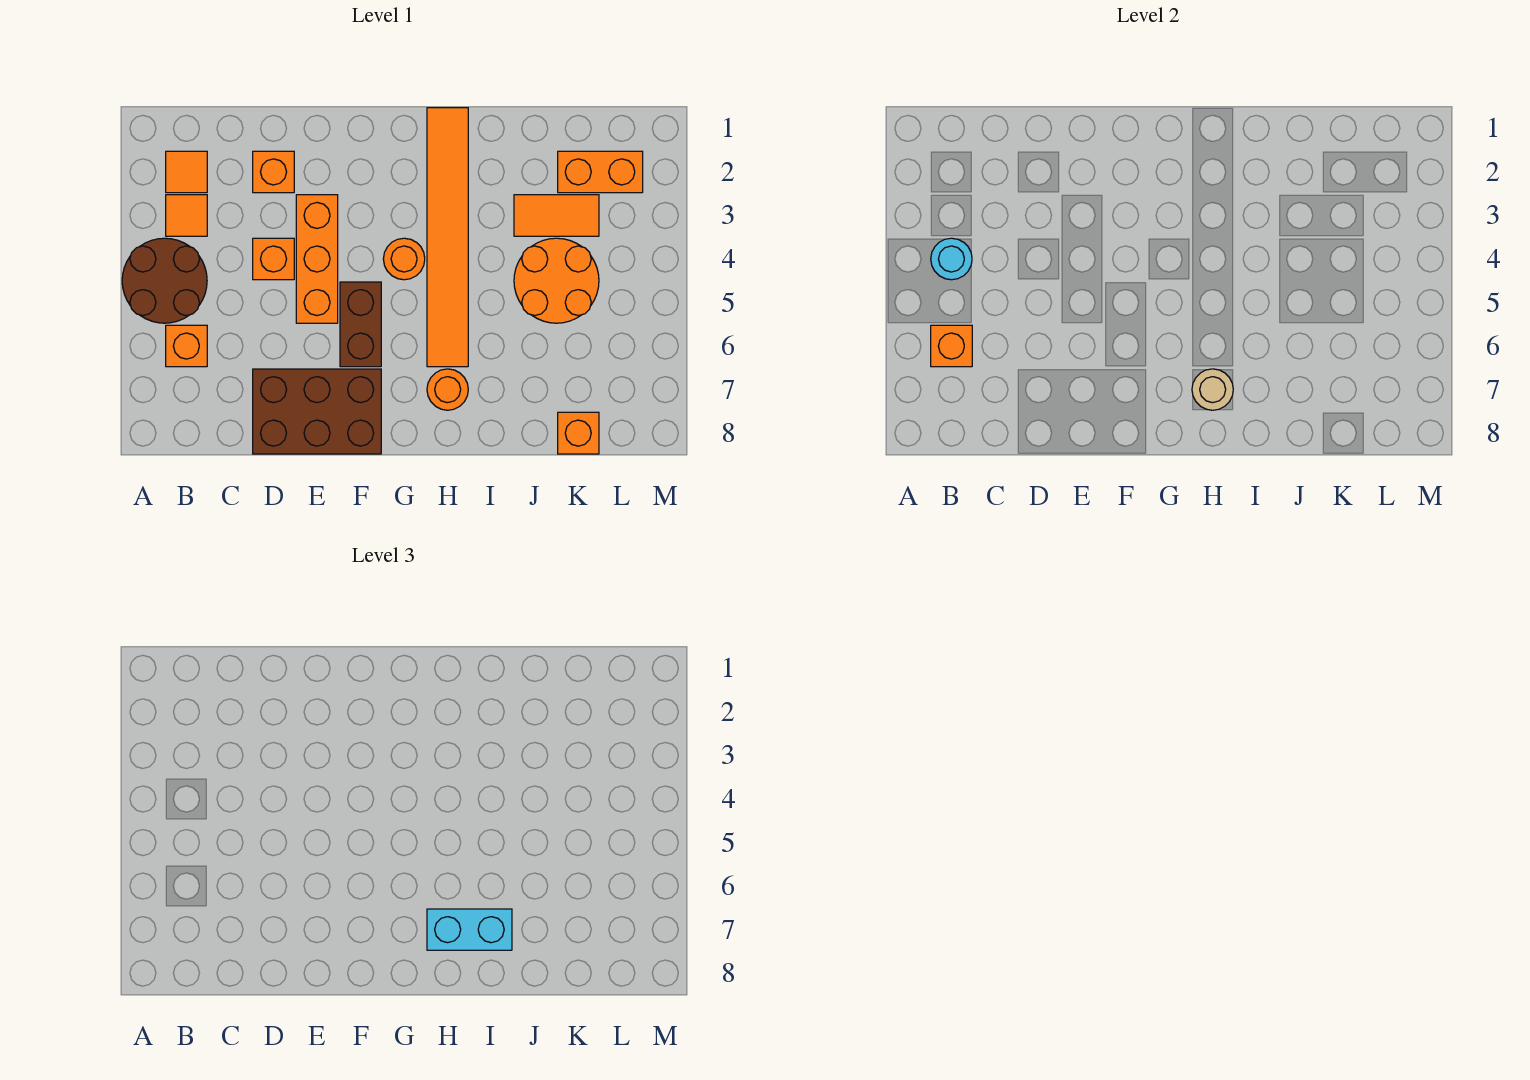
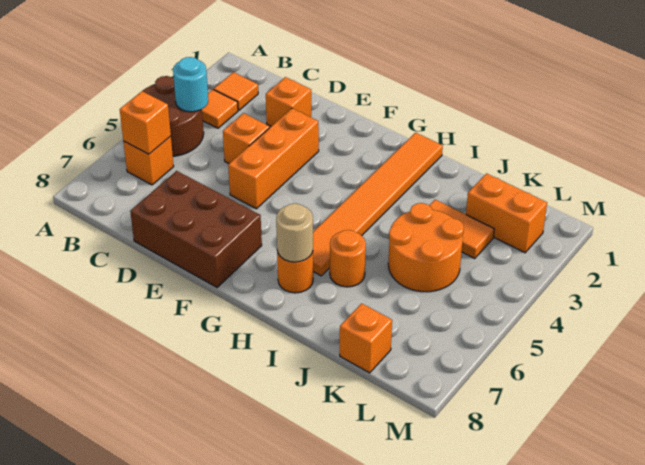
brown brick F5:F6 level 1 -> none
orange round brick G4 level 1 -> orange round brick I6 level 1
cyan brick H7:I7 level 3 -> none

